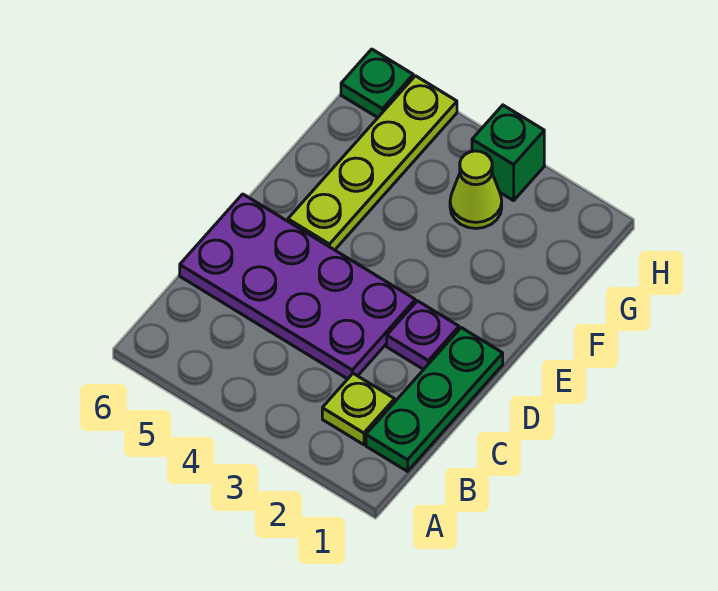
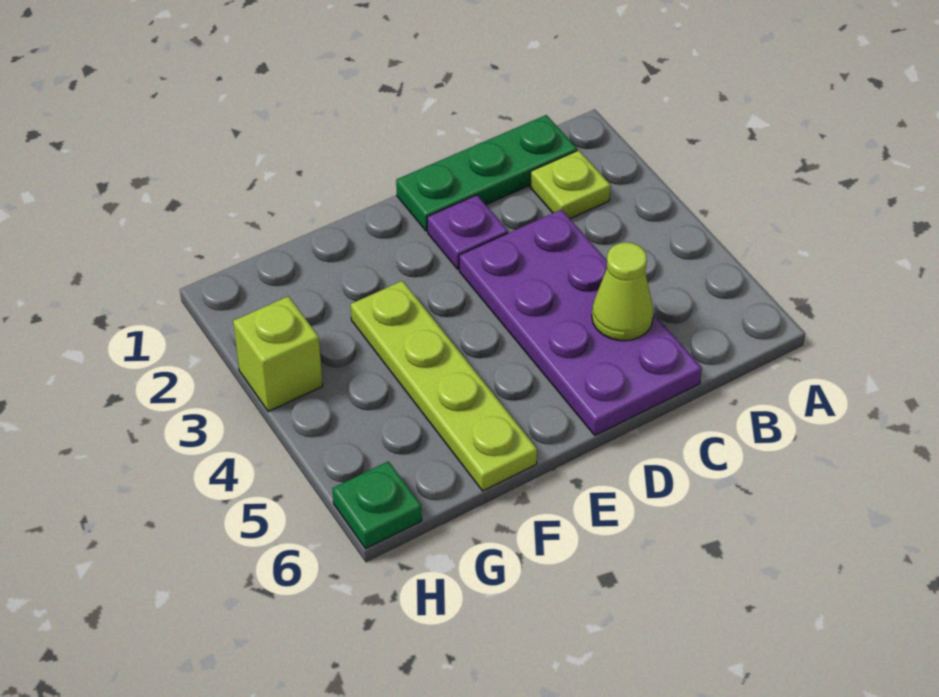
lime plate E5:H5 level 1 -> lime plate F3:F6 level 1
lime cone G3 level 1 -> lime cone C5 level 2
green brick H3 level 1 -> lime brick H3 level 1

